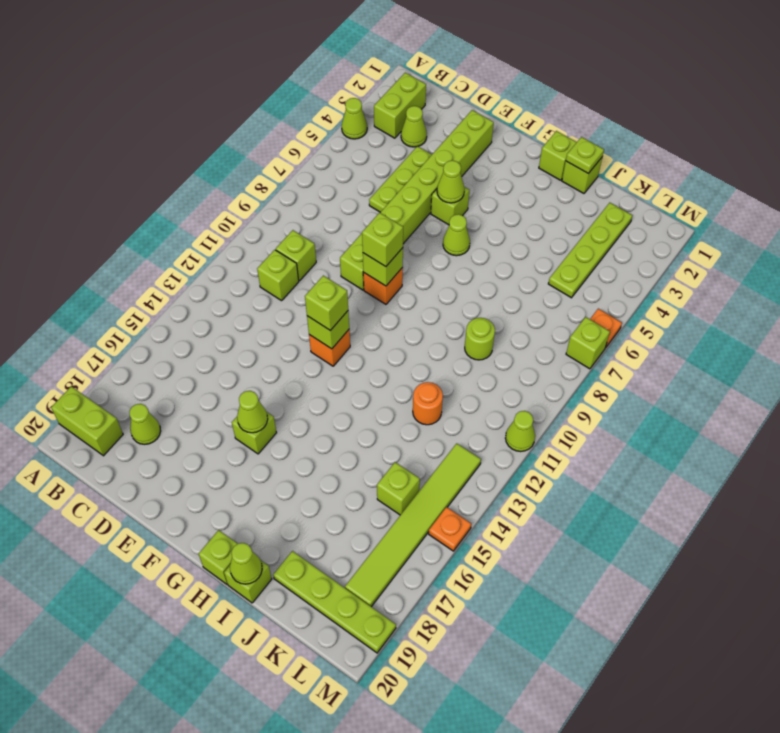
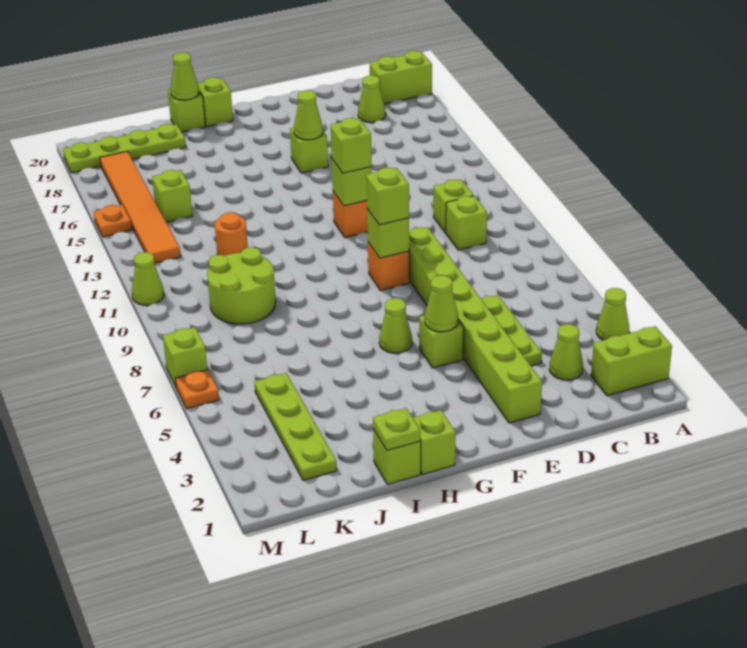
lime brick B2:B3 level 1 -> lime brick A2:B2 level 1
lime round brick J9 level 1 -> lime round brick J9:K10 level 1
lime tile L13:L18 level 1 -> orange tile L13:L18 level 1

